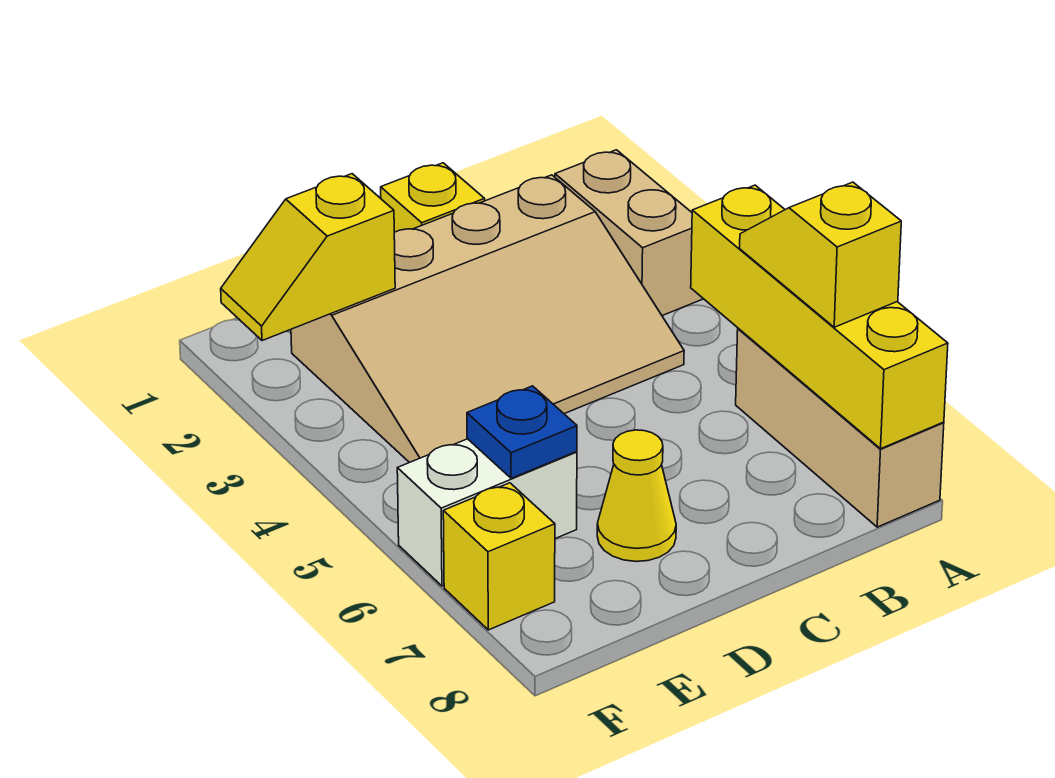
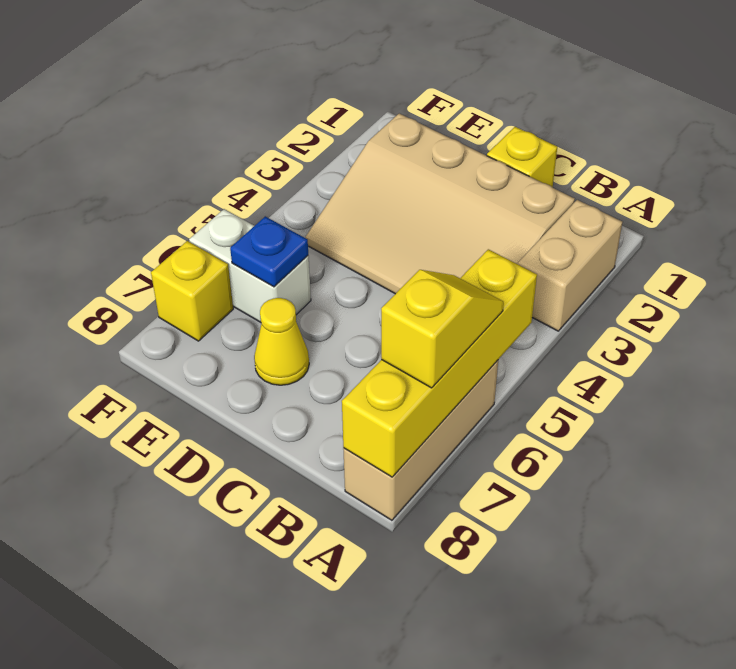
yellow slope E2:F2 level 2 top E -> none

